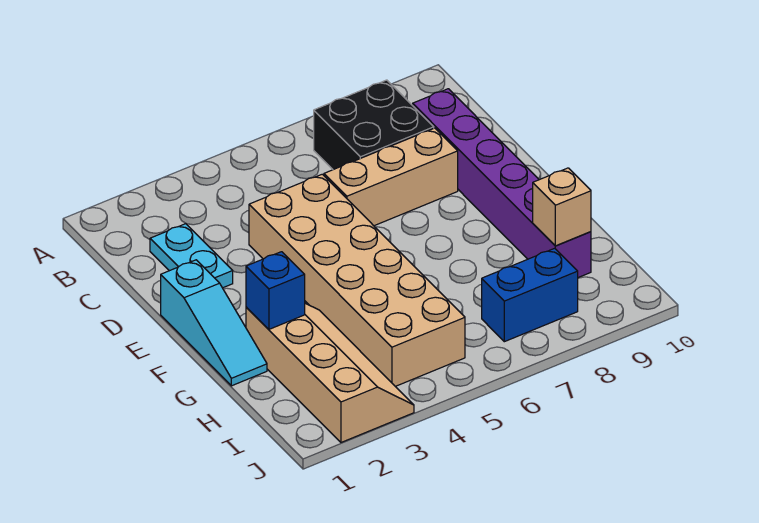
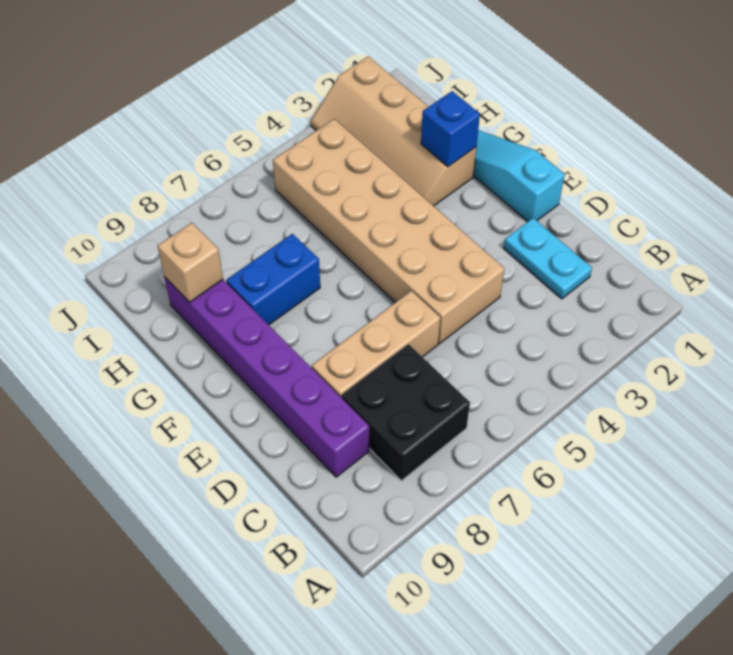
blue brick I7:I8 level 1 -> blue brick G7:G8 level 1

